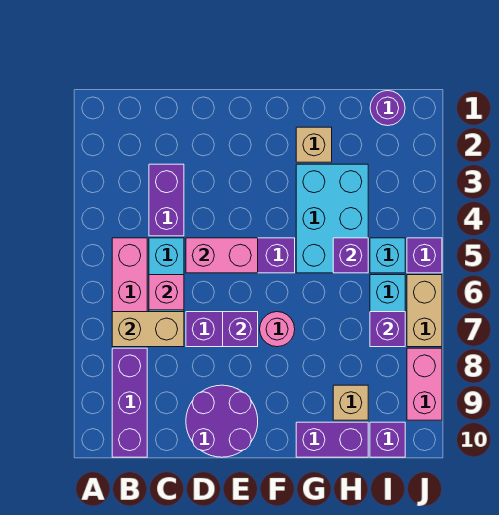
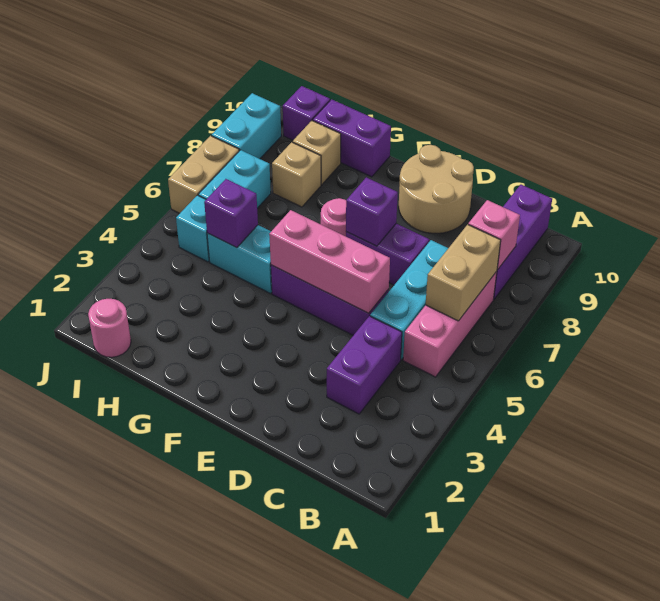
tan brick B7:C7 level 2 -> tan brick B6:B7 level 2
pink brick C6 level 2 -> pink brick B8 level 2
pink brick D5:E5 level 2 -> pink brick D5:F5 level 2
purple round brick D9:E10 level 1 -> tan round brick D9:E10 level 1
tan brick G2 level 1 -> tan brick H8 level 1
cyan brick G3:H5 level 1 -> cyan brick G5:H5 level 1
purple round brick I1 level 1 -> pink round brick I1 level 1
purple brick I7 level 2 -> none
purple brick J5 level 1 -> none
pink brick J8:J9 level 1 -> cyan brick J8:J9 level 1

